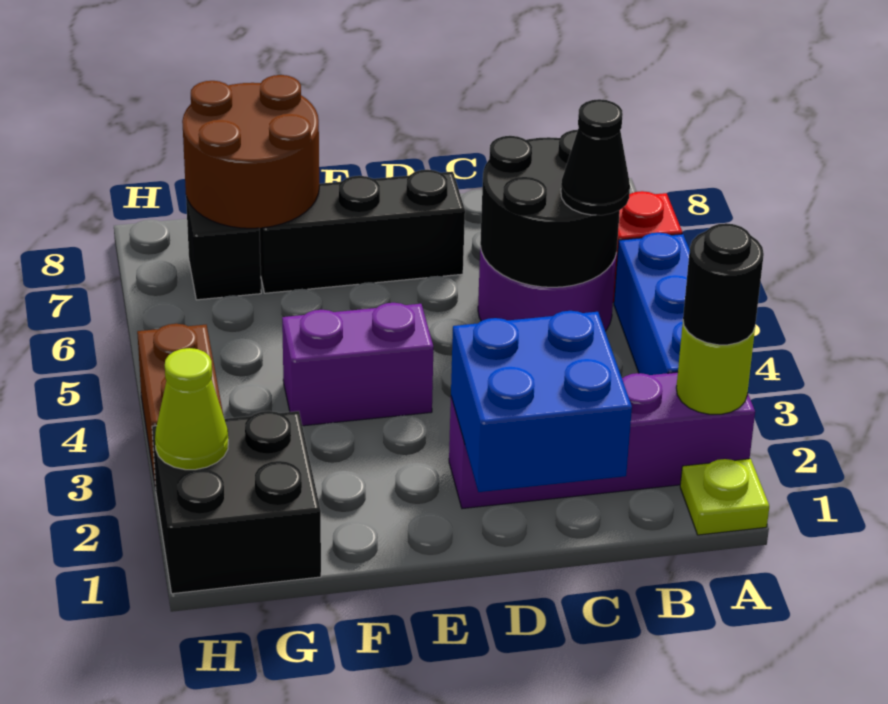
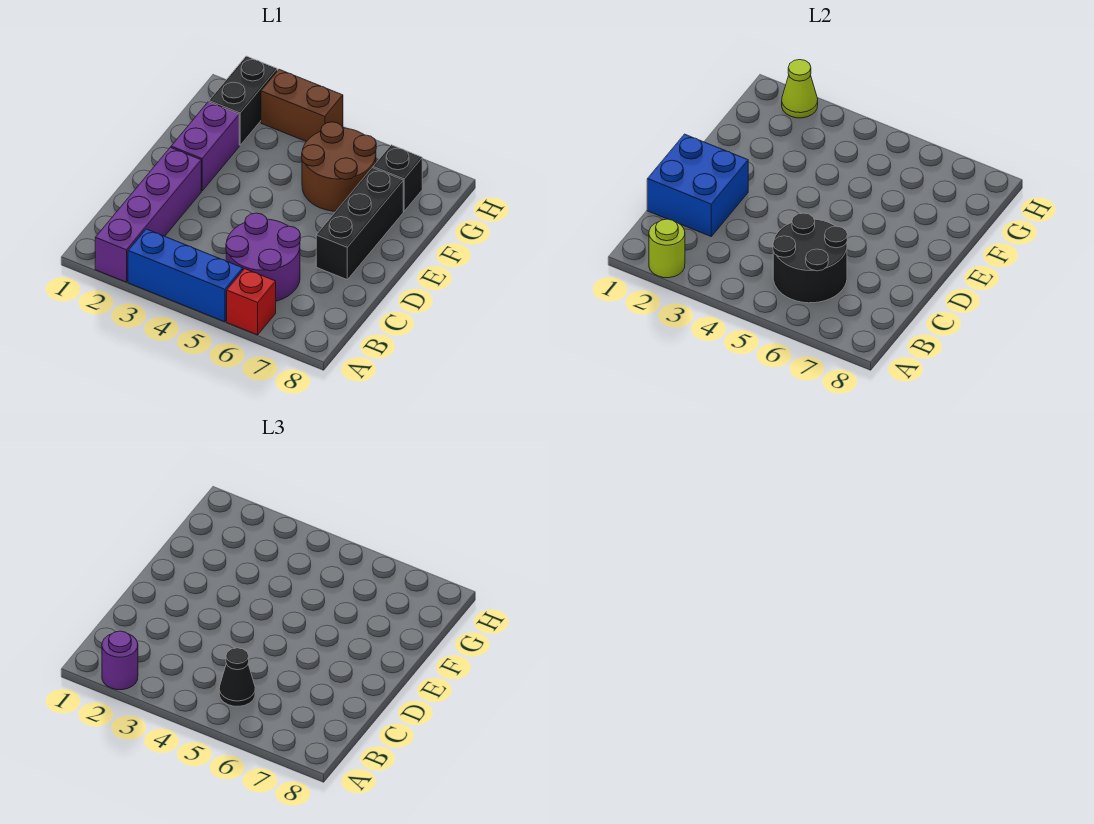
lime plate A1 level 1 -> none
black round brick A2 level 3 -> purple round brick A2 level 3
purple brick E4:F4 level 1 -> purple brick E2:F2 level 1
brown round brick F7:G8 level 2 -> brown round brick F5:G6 level 1
black brick G1:H2 level 1 -> black brick G2:H2 level 1

